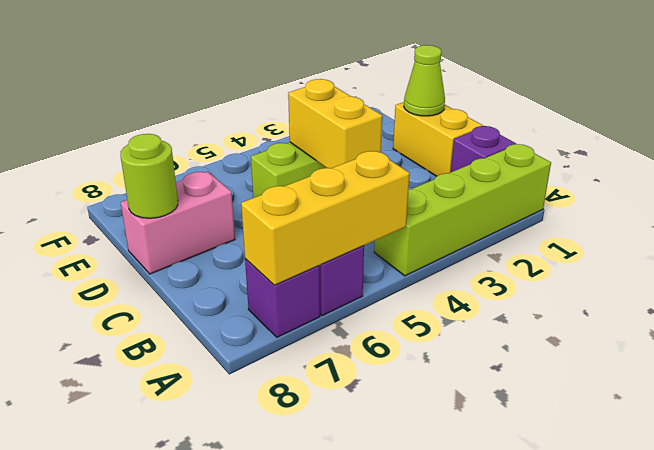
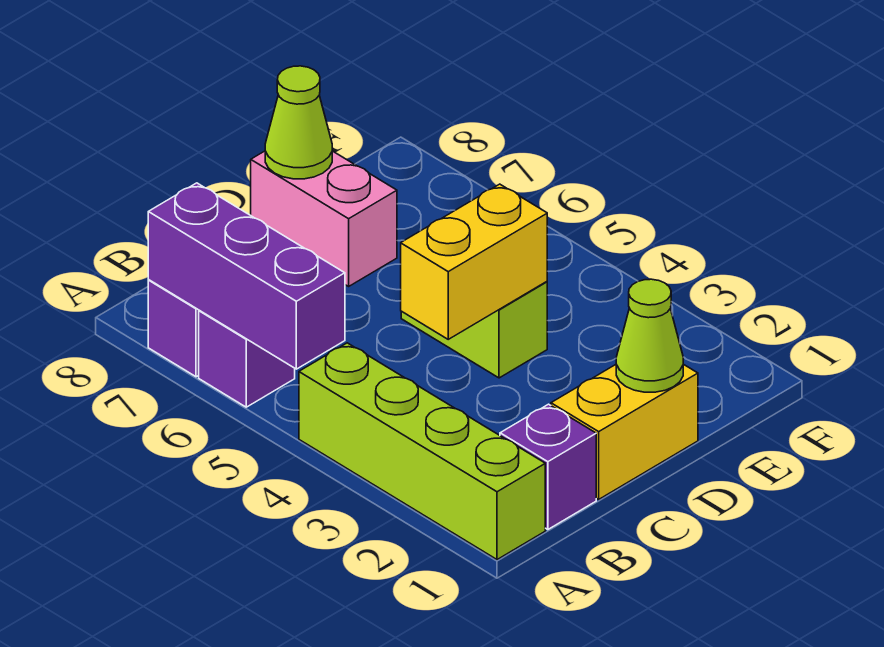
yellow brick A5:A7 level 2 -> purple brick A5:A7 level 2
lime round brick D8 level 2 -> lime cone D8 level 2

